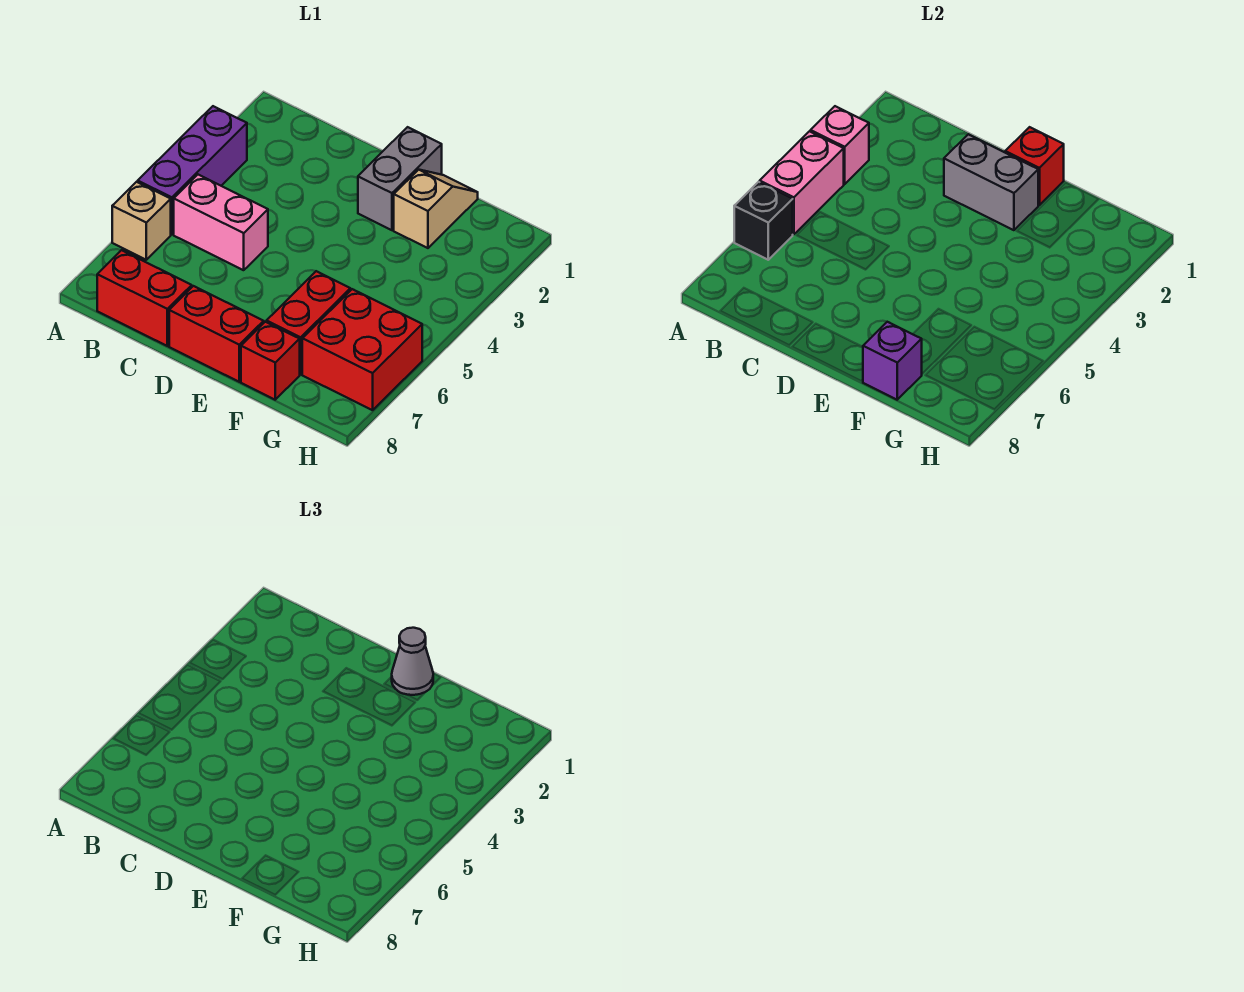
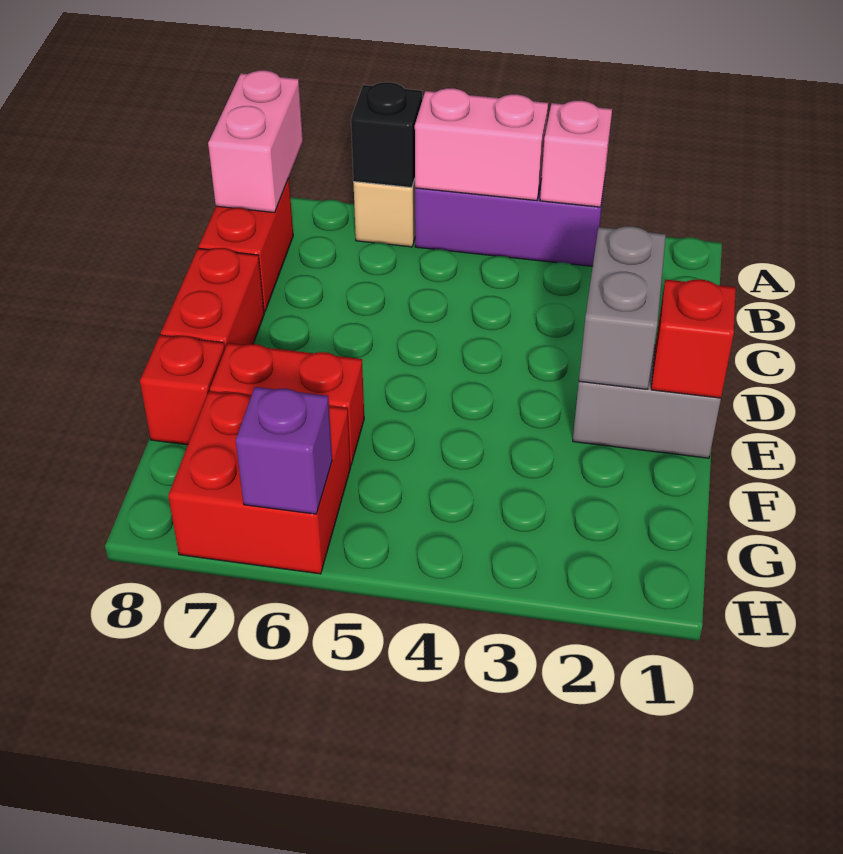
pink brick B5:C5 level 1 -> pink brick A8:B8 level 2
grey cone E1 level 3 -> none
tan slope F1:F2 level 1 top 2 -> none
purple brick F8 level 2 -> purple brick H6 level 2

